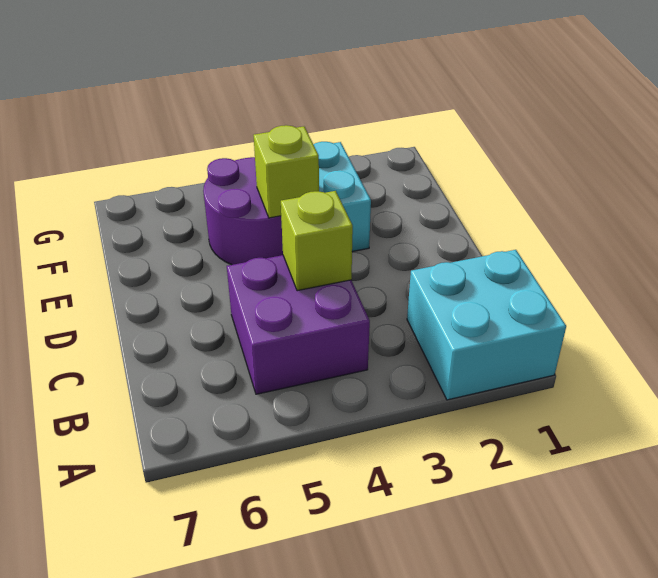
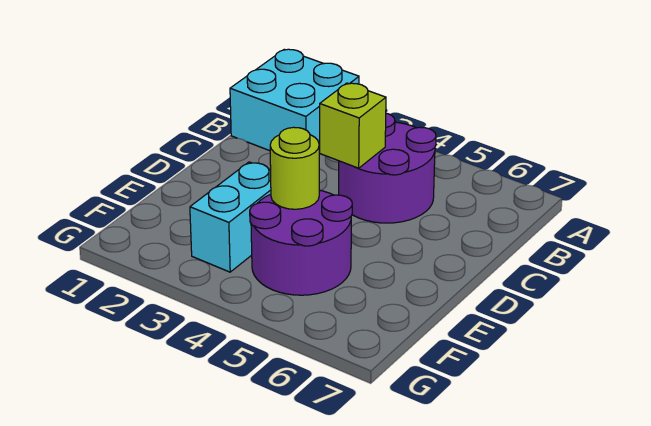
purple brick B4:C5 level 1 -> purple round brick B4:C5 level 1
lime brick E4 level 2 -> lime round brick E4 level 2

